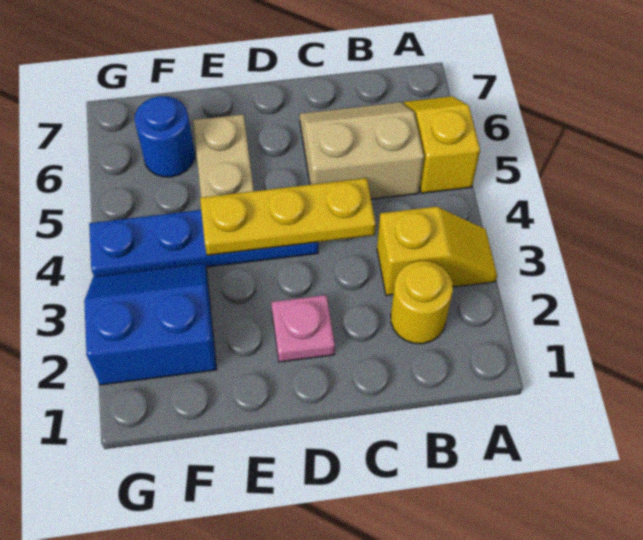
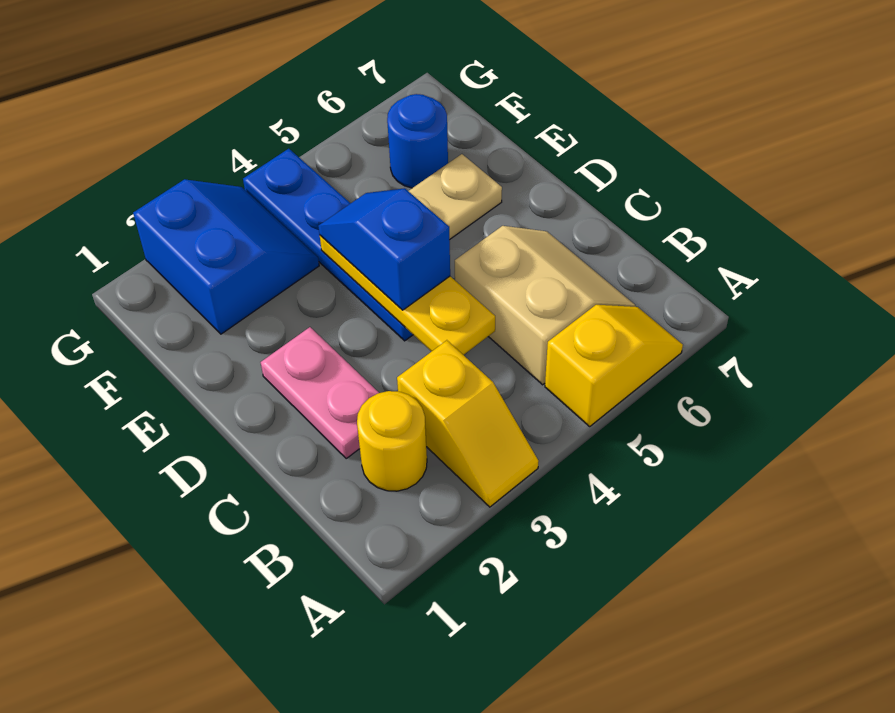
pink plate D2 level 1 -> pink plate C2:D2 level 1
none -> blue slope D4:E4 level 3 top D

